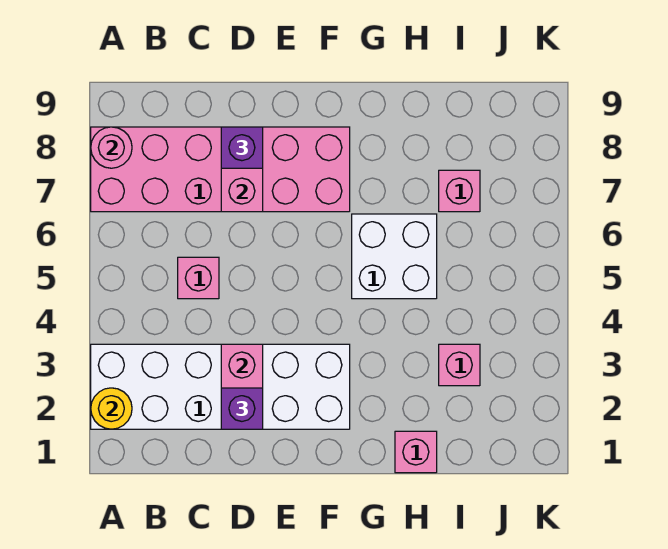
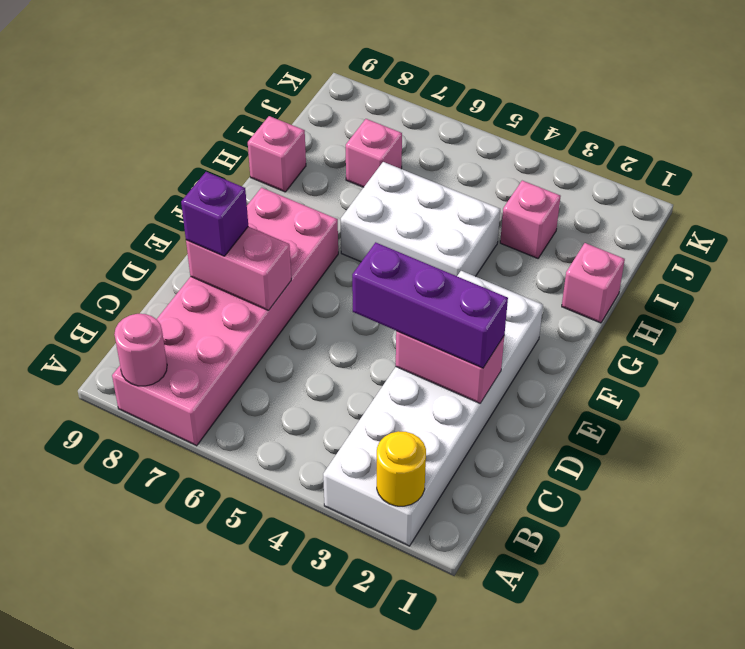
pink brick C5 level 1 -> pink brick H9 level 1
purple brick D2 level 3 -> purple brick D2:D4 level 3
white brick G5:H6 level 1 -> white brick G4:H6 level 1

